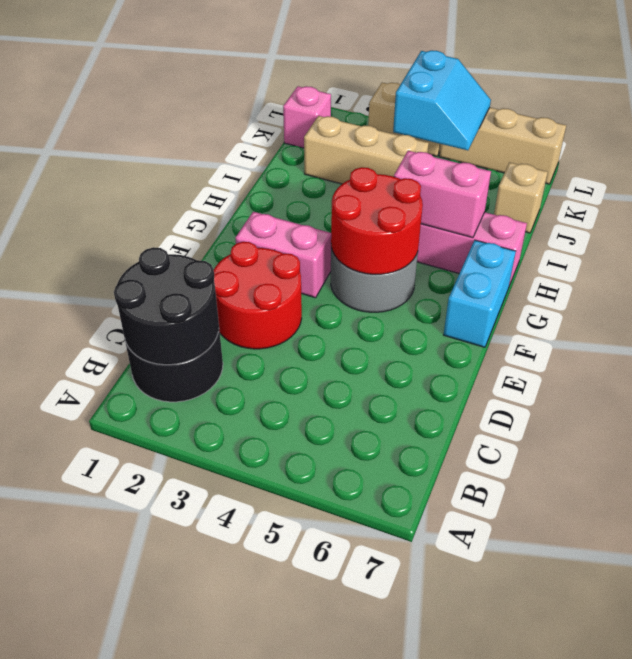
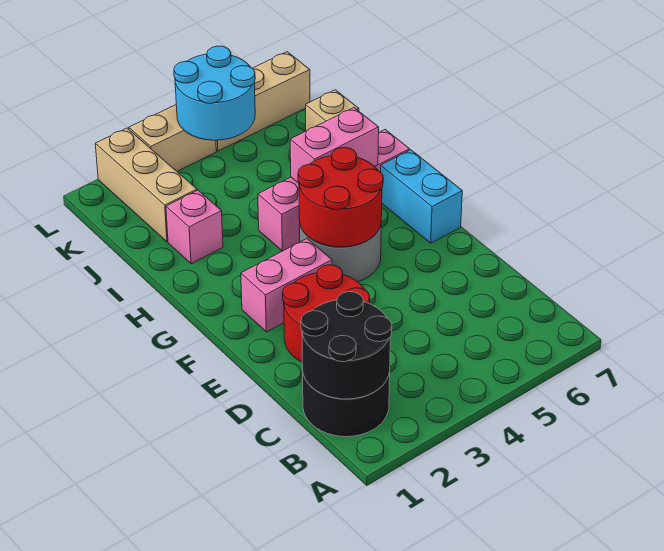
tan brick J2:J4 level 1 -> tan brick J2:L2 level 1
pink brick K1 level 1 -> pink brick I2 level 1
cyan slope K4:L5 level 2 top 4 -> cyan round brick K4:L5 level 2

